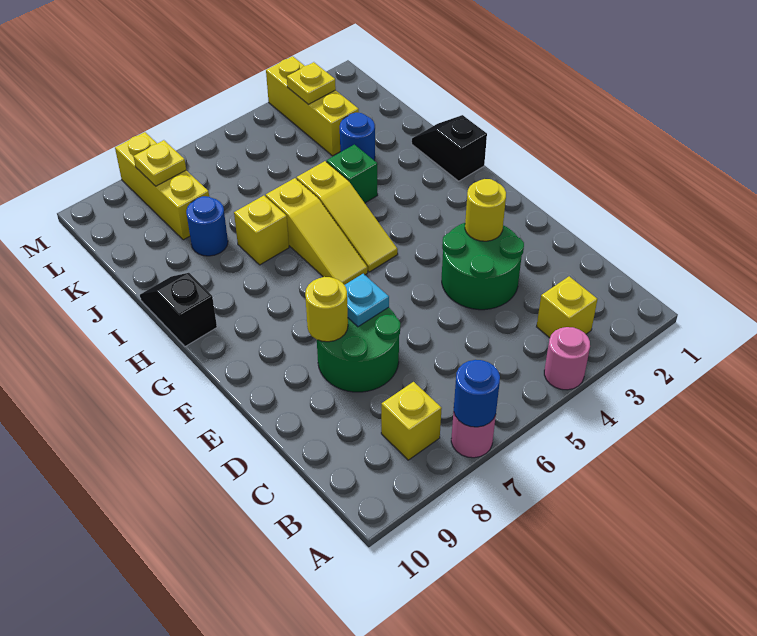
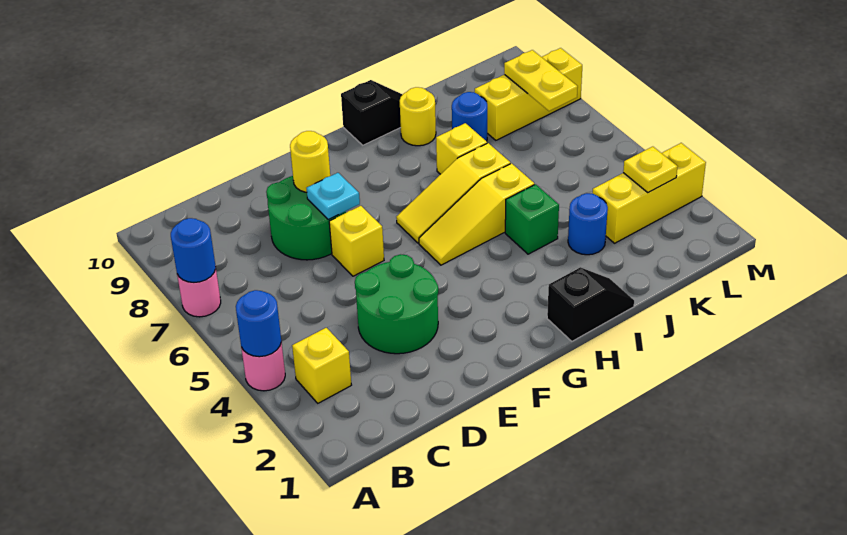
none -> blue round brick A4 level 2
yellow brick B8 level 1 -> yellow brick E6 level 1
yellow round brick E3 level 2 -> yellow round brick I9 level 1
yellow plate L8 level 2 -> yellow plate L7:L8 level 2

